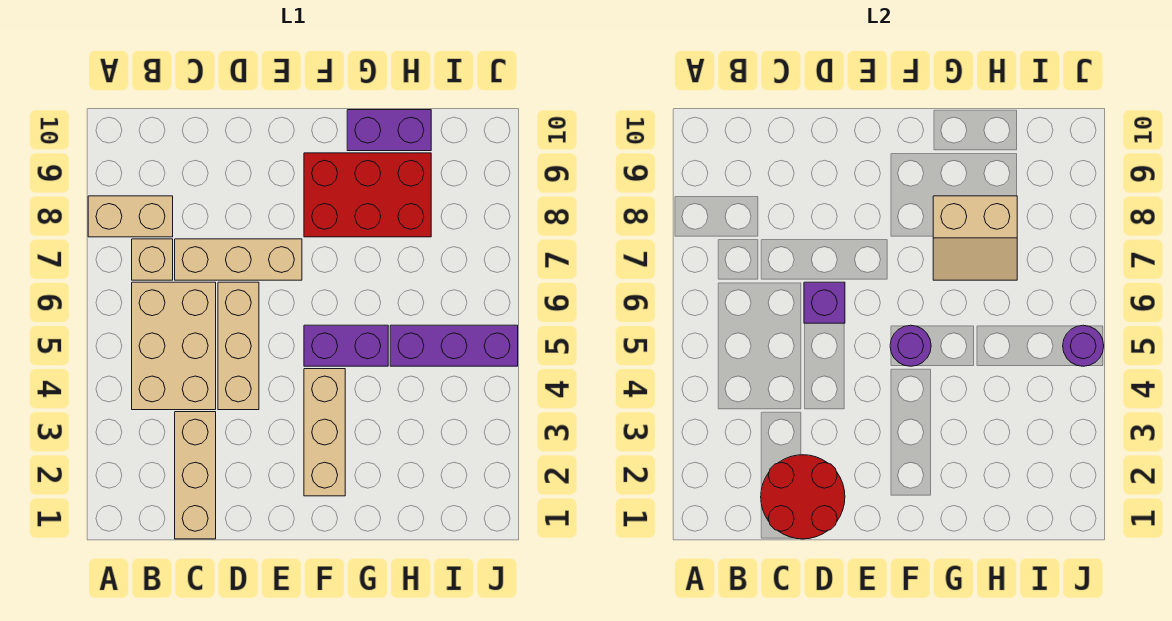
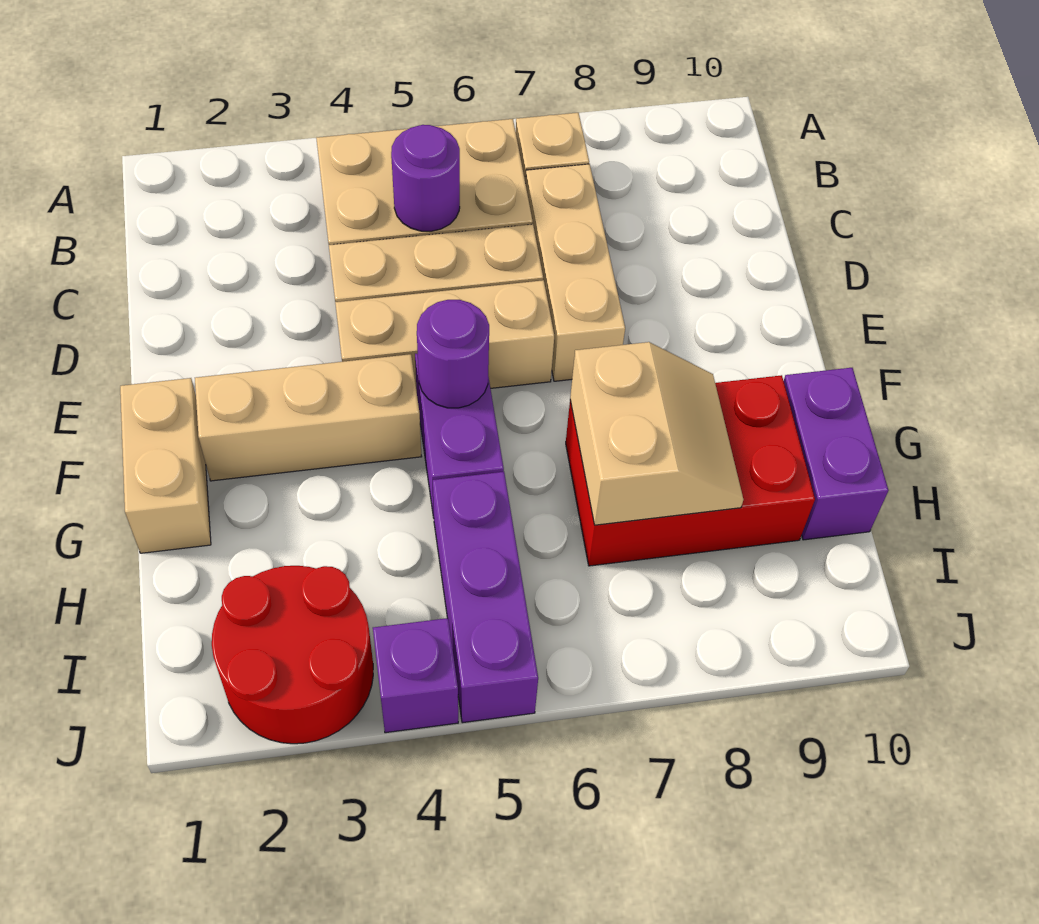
tan brick A8:B8 level 1 -> tan brick F1:G1 level 1
tan brick C1:C3 level 1 -> tan brick E4:E6 level 1
red round brick C1:D2 level 2 -> red round brick I2:J3 level 1
purple brick D6 level 2 -> purple brick J4 level 1
red brick F8:H9 level 1 -> red brick G7:H9 level 1
tan slope G7:H8 level 2 top 8 -> tan slope G7:H8 level 2 top 7
purple round brick J5 level 2 -> purple round brick C5 level 2

